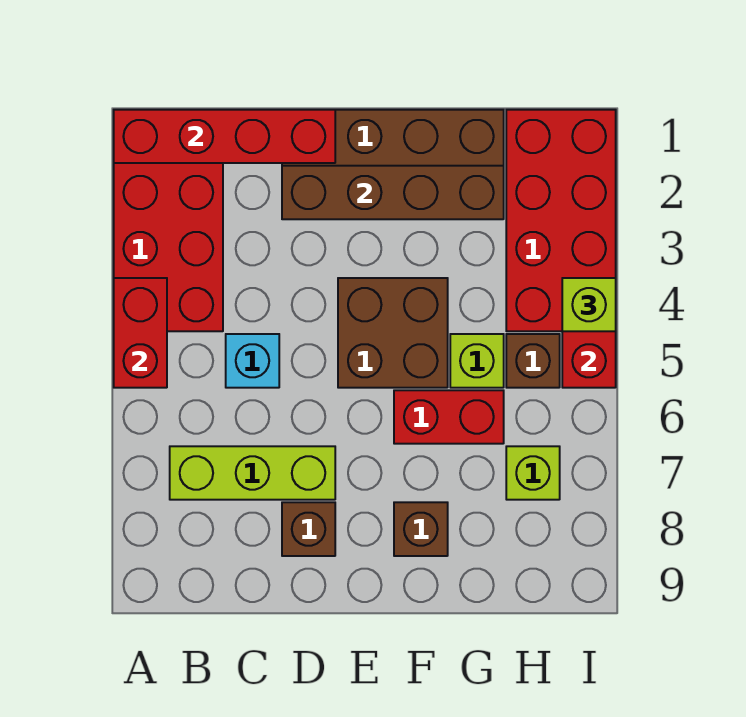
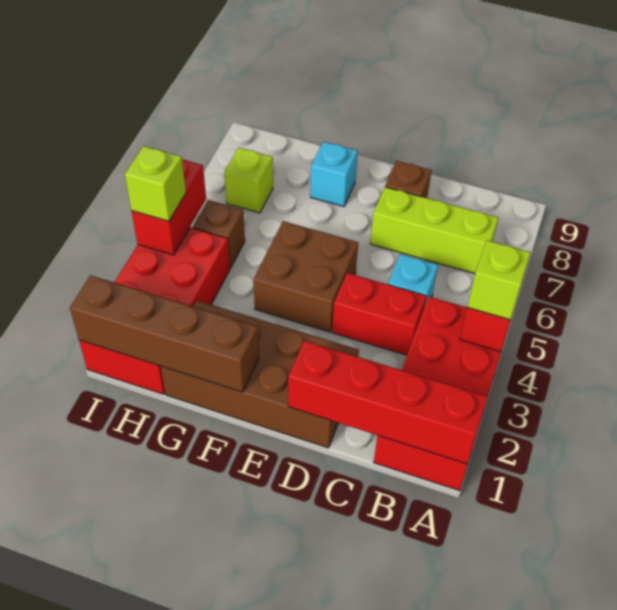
brown brick D2:G2 level 2 -> brown brick F1:I1 level 2
red brick F6:G6 level 1 -> red brick C4:D4 level 1
brown brick F8 level 1 -> cyan brick F8 level 1
lime brick G5 level 1 -> lime brick A4 level 3

